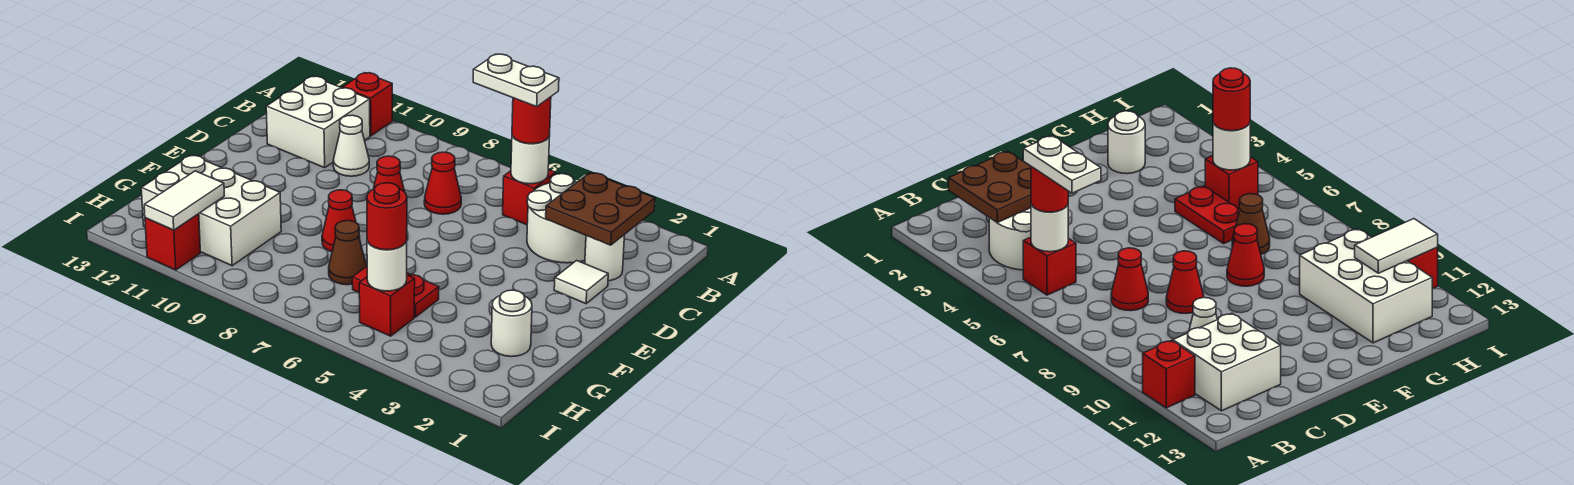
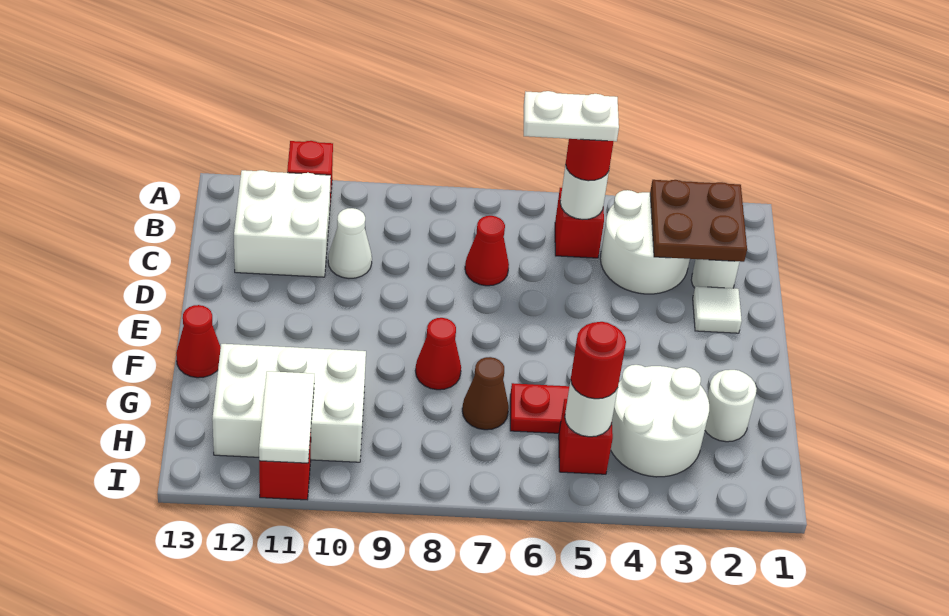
red cone D8 level 1 -> red cone F13 level 1
none -> white round brick G3:H4 level 1

